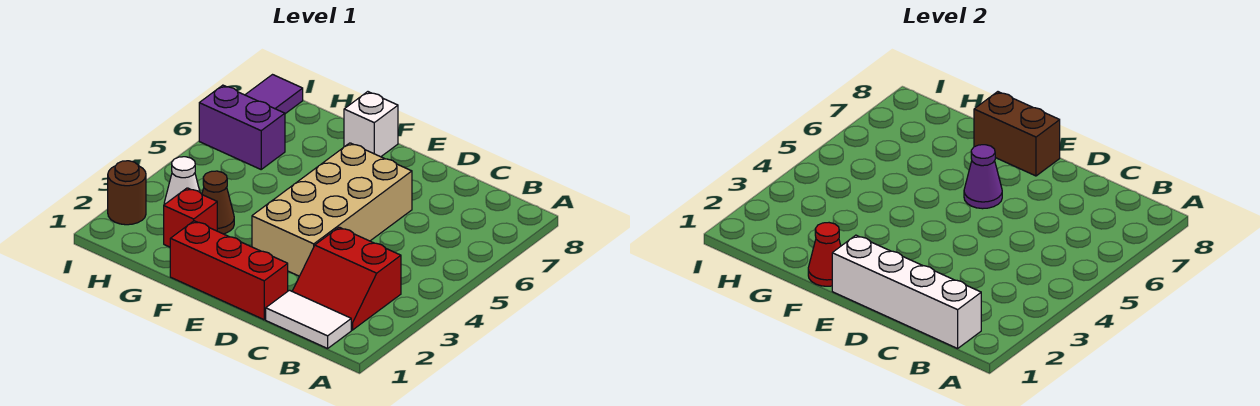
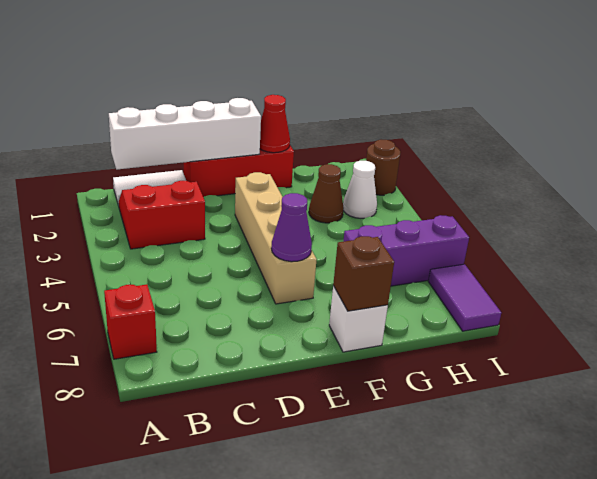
tan brick D3:E6 level 1 -> tan brick E3:E6 level 1
brown brick E8:F8 level 2 -> brown brick F8 level 2
red brick G2 level 1 -> red brick A7 level 1
purple brick H6:I6 level 1 -> purple brick G6:I6 level 1

